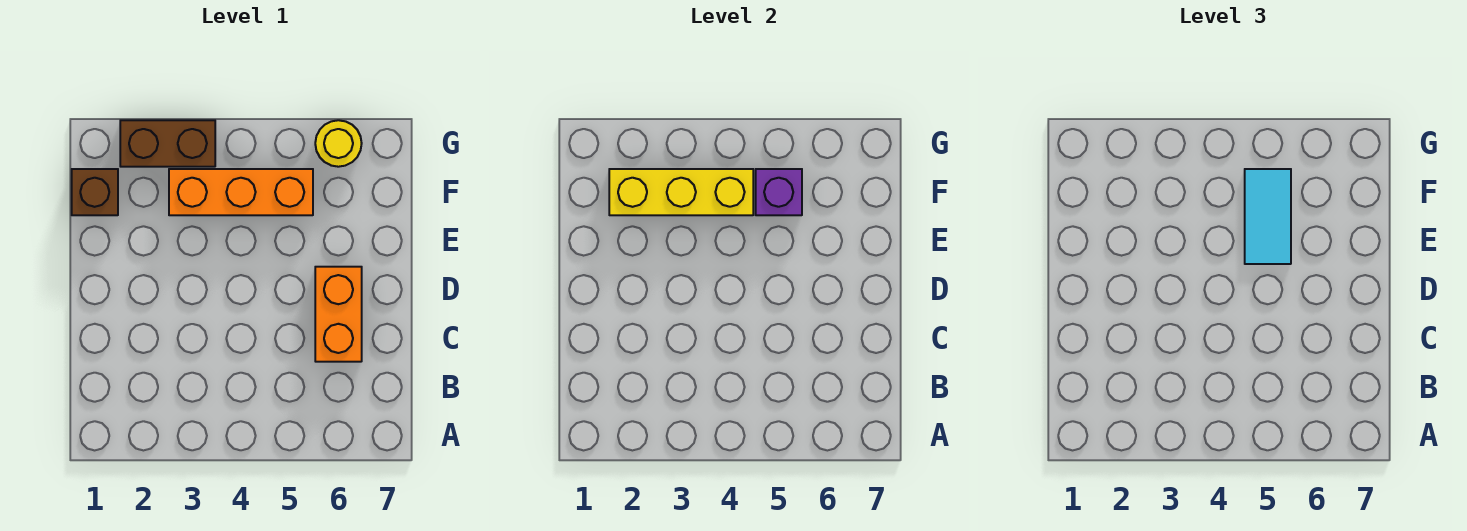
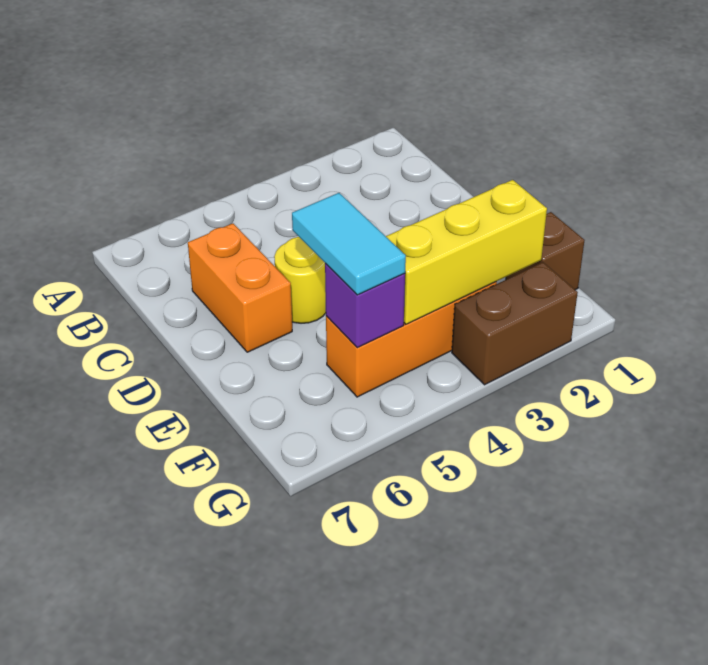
yellow round brick G6 level 1 -> yellow round brick D5 level 1

